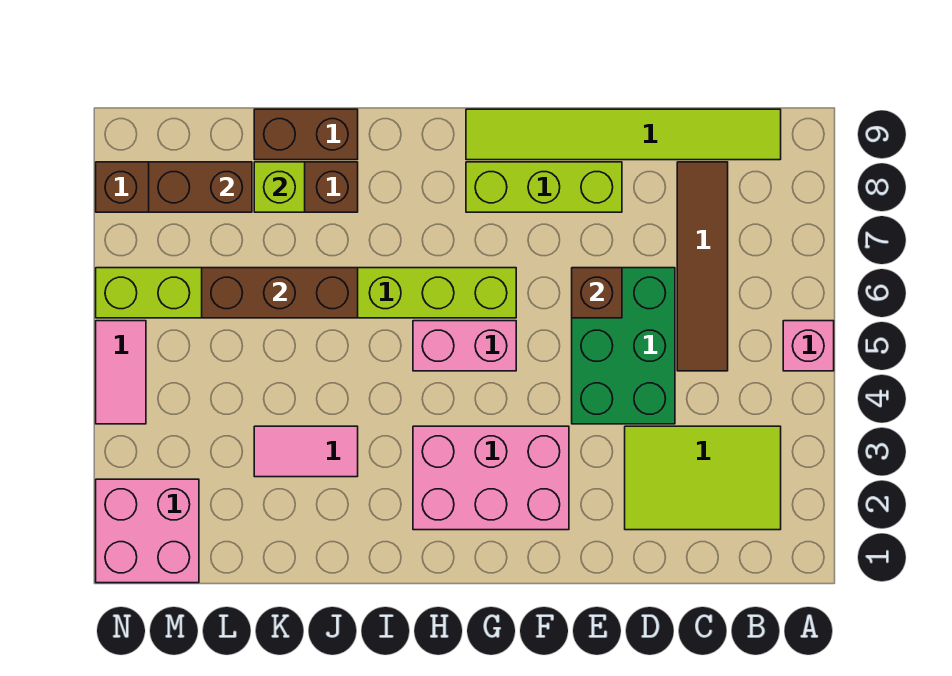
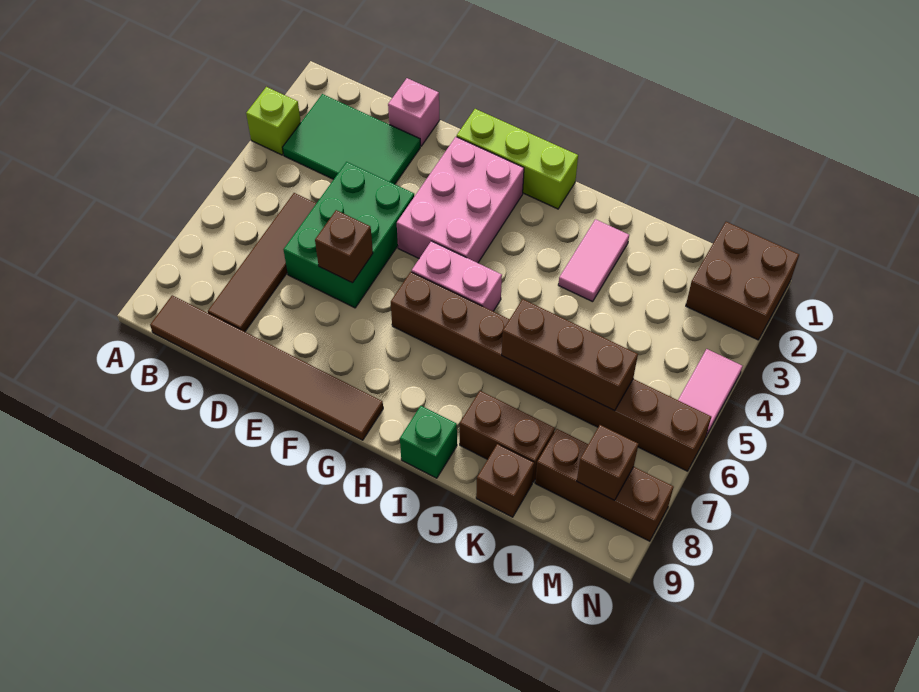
pink brick A5 level 1 -> pink brick D1 level 1
lime tile B2:D3 level 1 -> green tile B2:D3 level 1
lime tile B9:G9 level 1 -> brown tile B9:G9 level 1
lime brick E8:G8 level 1 -> lime brick F1:H1 level 1
pink brick F2:H3 level 1 -> pink brick F2:G4 level 1
lime brick G6:N6 level 1 -> brown brick G6:N6 level 1
none -> green brick I9 level 1
pink tile J3:K3 level 1 -> pink tile J2:J3 level 1
brown brick J9:K9 level 1 -> brown brick K9 level 1
lime brick K8 level 2 -> lime brick A3 level 1
brown brick L8:M8 level 2 -> brown brick M8 level 2
pink brick M1:N2 level 1 -> brown brick M1:N2 level 1

